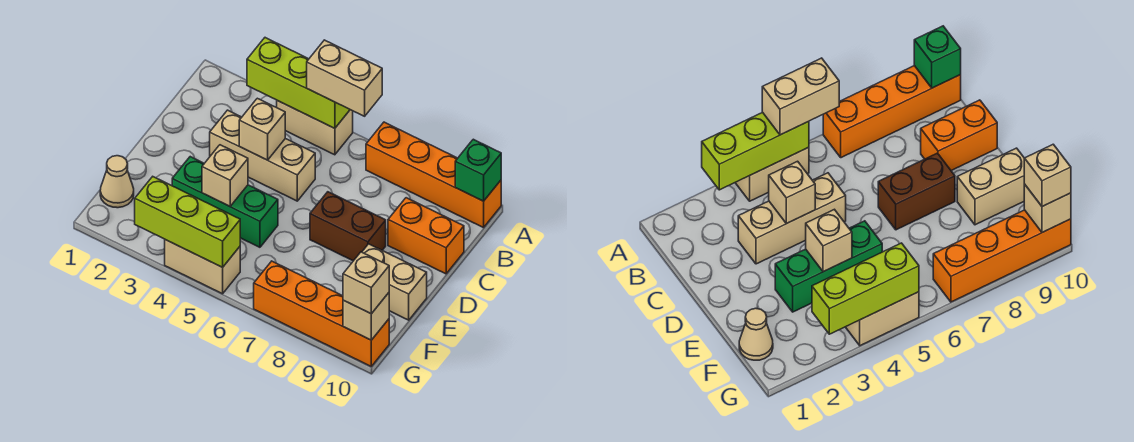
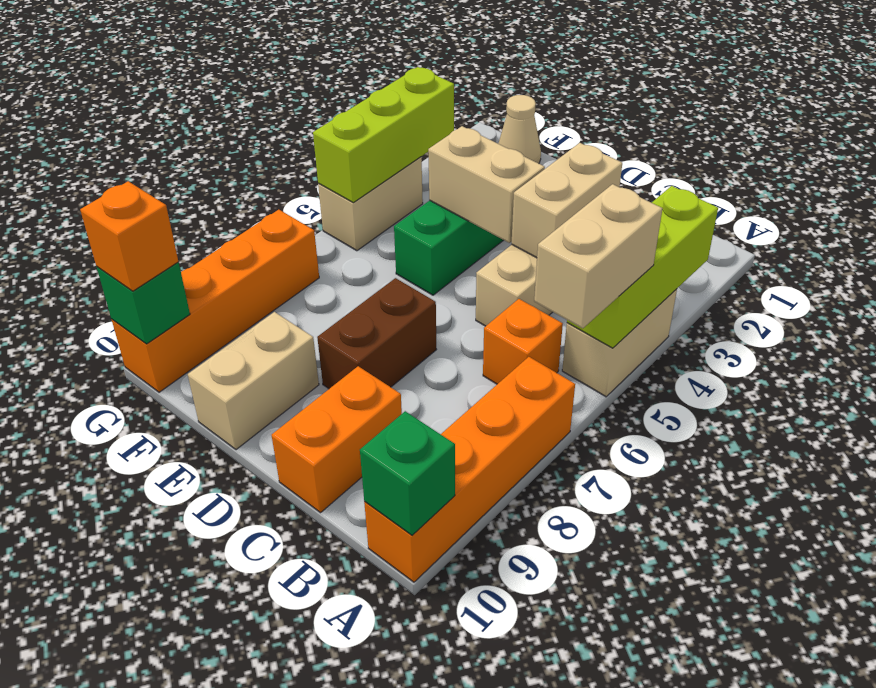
none -> orange brick B6 level 1
tan brick C4 level 2 -> tan brick C3:C4 level 2
tan brick E4 level 2 -> tan brick D4:E4 level 2
tan brick G10 level 2 -> green brick G10 level 2
tan brick G10 level 3 -> orange brick G10 level 3

